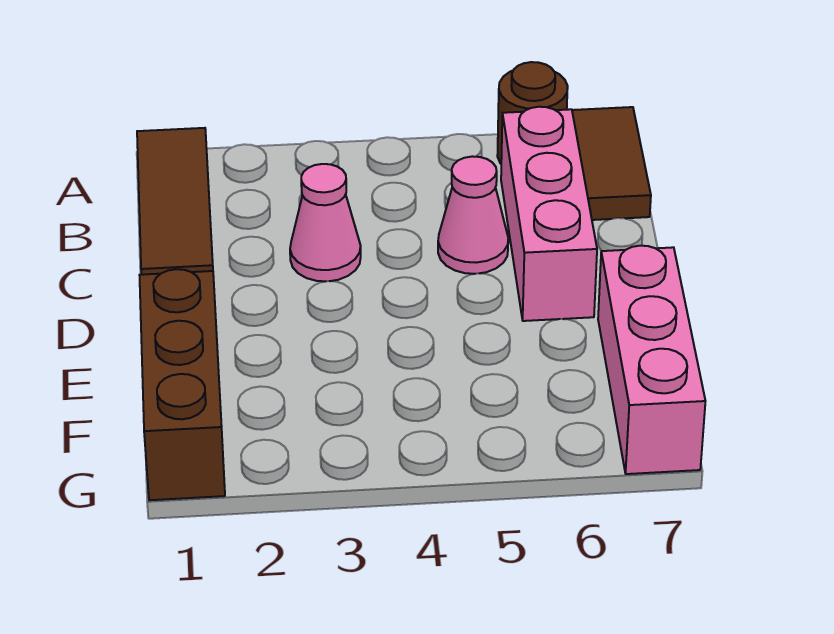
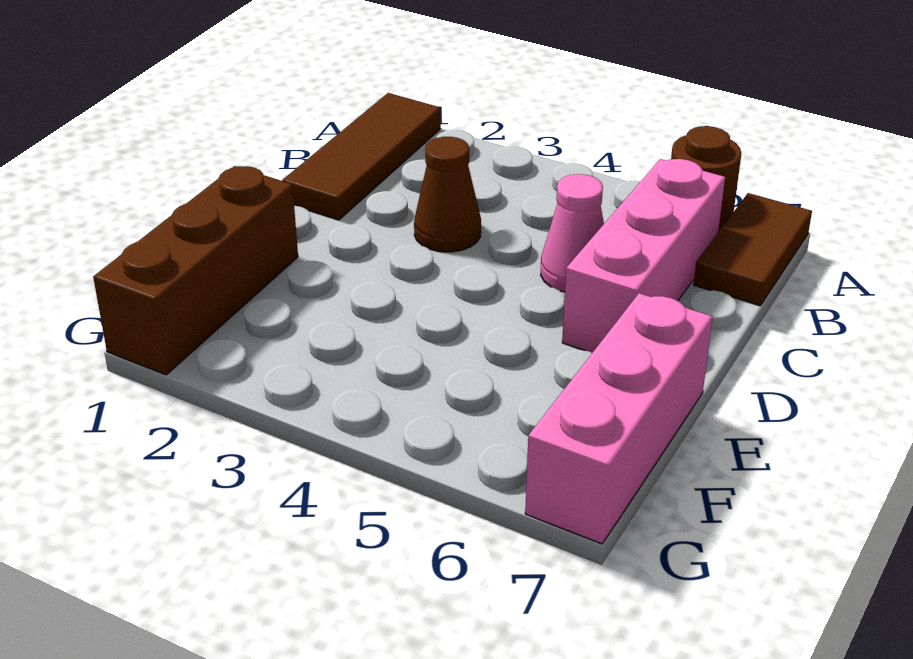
pink cone C3 level 1 -> brown cone C3 level 1

